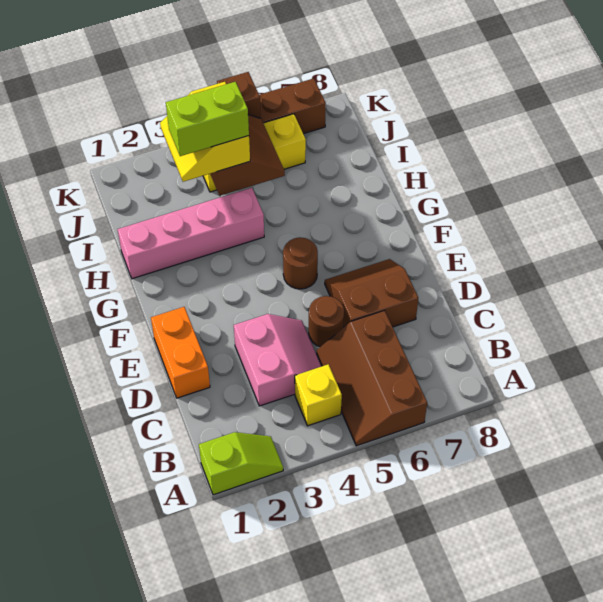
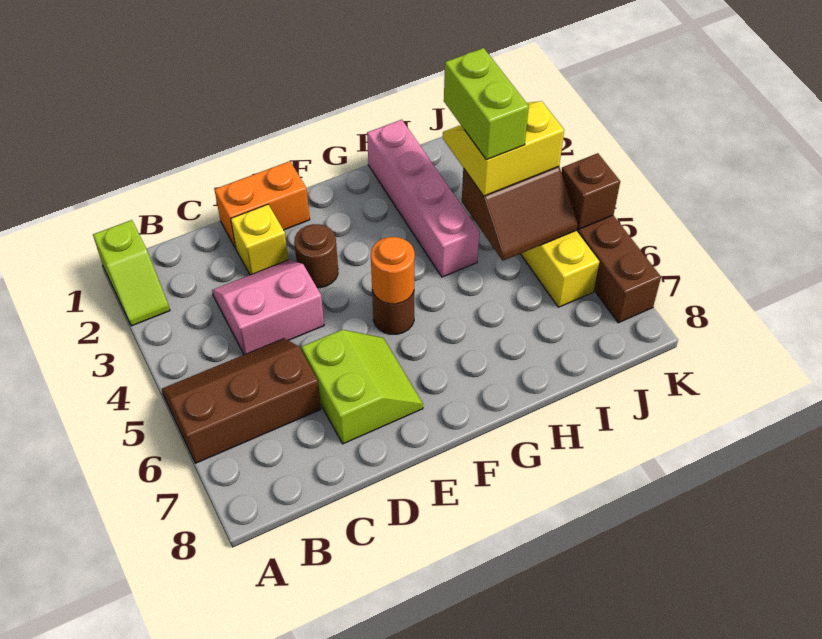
yellow brick B4 level 1 -> yellow brick D2 level 1
pink slope C3:D4 level 1 top 3 -> pink slope C3:D4 level 1 top 4
brown round brick D5 level 1 -> brown round brick E3 level 1
brown slope D6:E7 level 1 top D -> lime slope D6:E7 level 1 top D
none -> orange round brick F5 level 2

